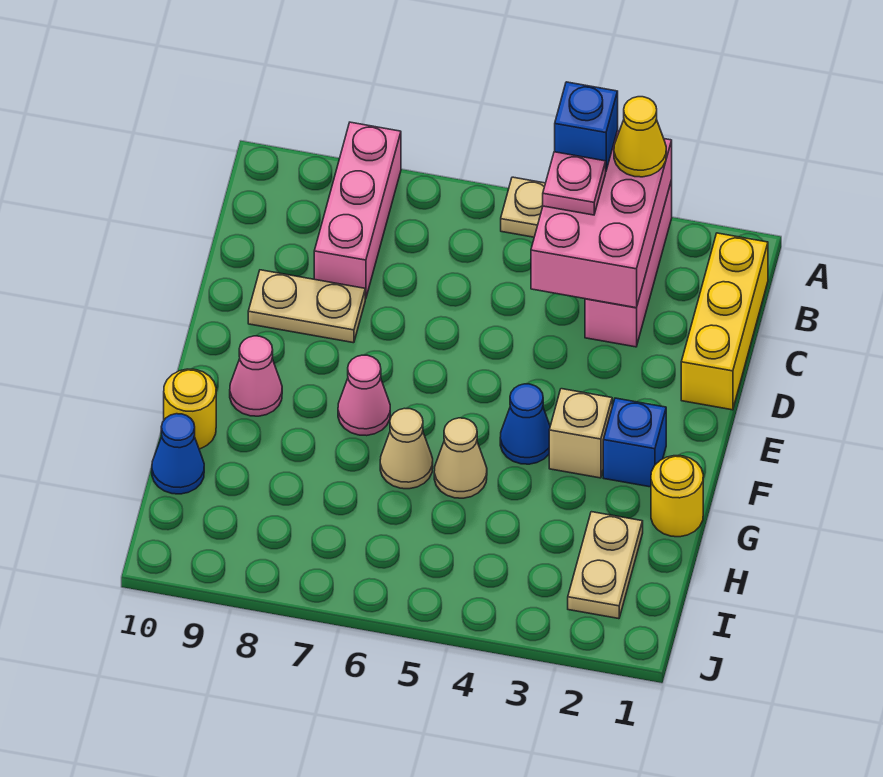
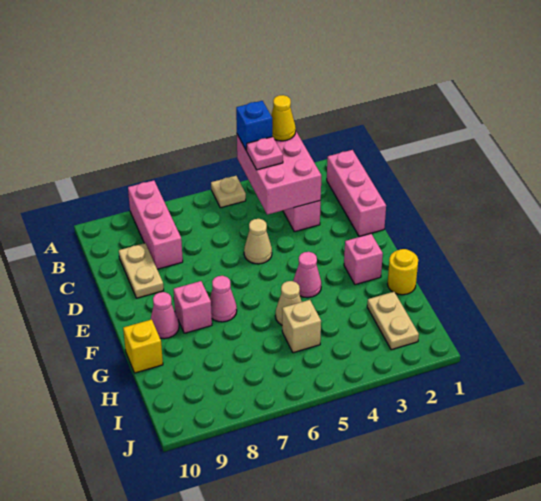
yellow brick B1:D1 level 1 -> pink brick B1:D1 level 1
tan plate D8:D9 level 1 -> tan plate C9:D9 level 1
blue brick F2 level 1 -> pink brick F2 level 1
tan brick F3 level 1 -> tan brick H5 level 1
blue cone F4 level 1 -> pink cone F4 level 1
none -> pink brick F8 level 1
tan cone G6 level 1 -> tan cone D5 level 1
yellow round brick G10 level 1 -> yellow brick G10 level 1
blue cone H10 level 1 -> none

